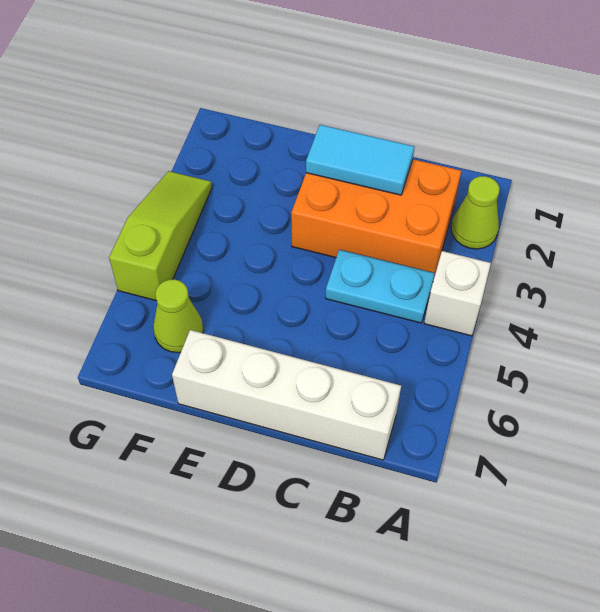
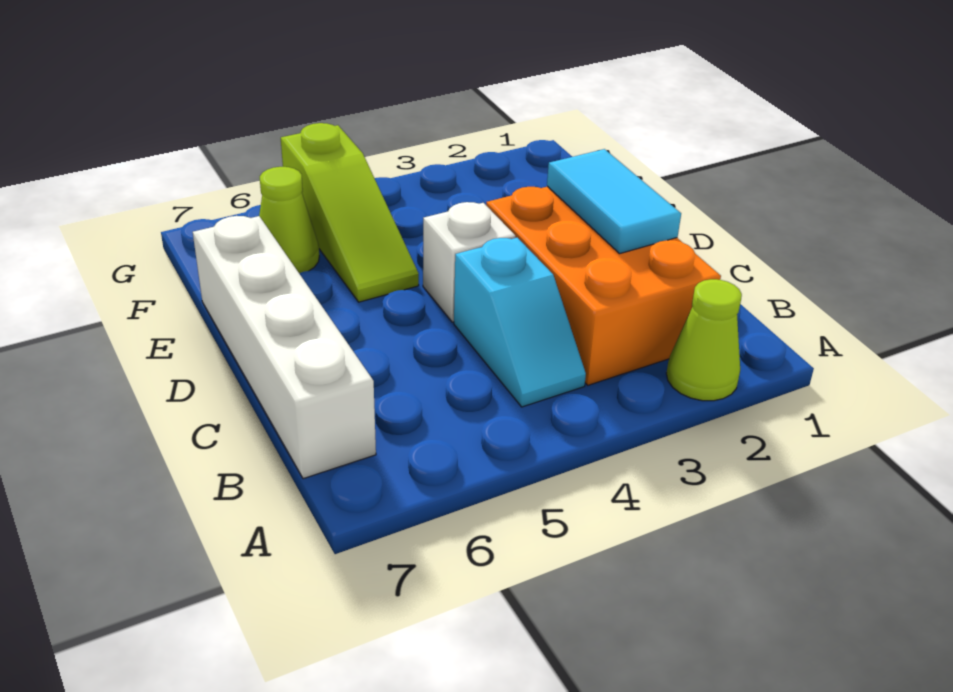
white brick A4 level 1 -> white brick D4 level 1
cyan plate B4:C4 level 1 -> cyan slope B4:C4 level 1 top C
lime slope G3:G5 level 1 top 5 -> lime slope E5:G5 level 1 top G

